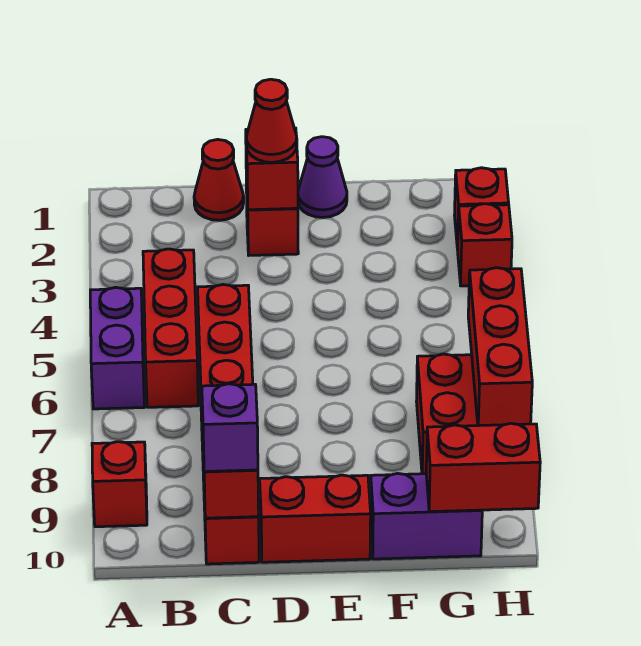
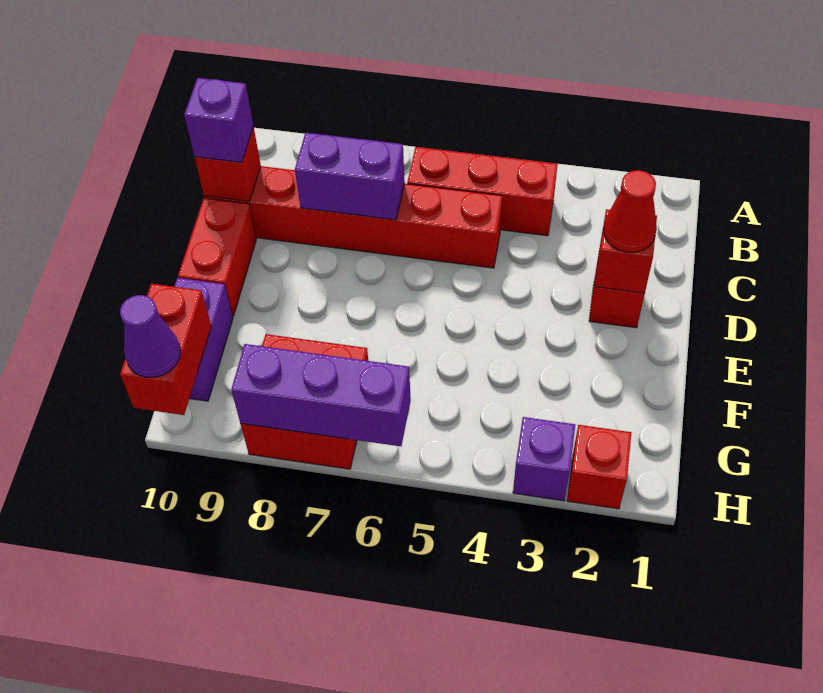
purple brick A5:A6 level 1 -> purple brick C7:C8 level 2
red brick A9 level 1 -> none
red cone C1 level 1 -> none
purple cone E1 level 1 -> purple cone H10 level 3
red brick H3 level 1 -> purple brick H3 level 1
red brick H6:H8 level 2 -> purple brick H6:H8 level 2

